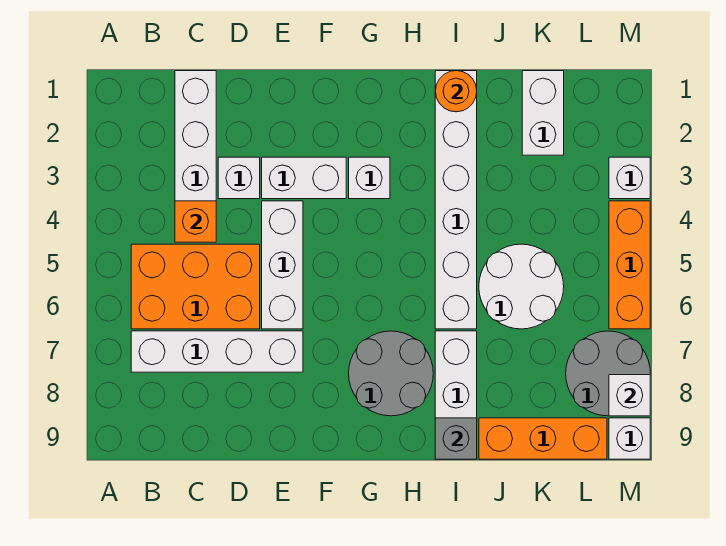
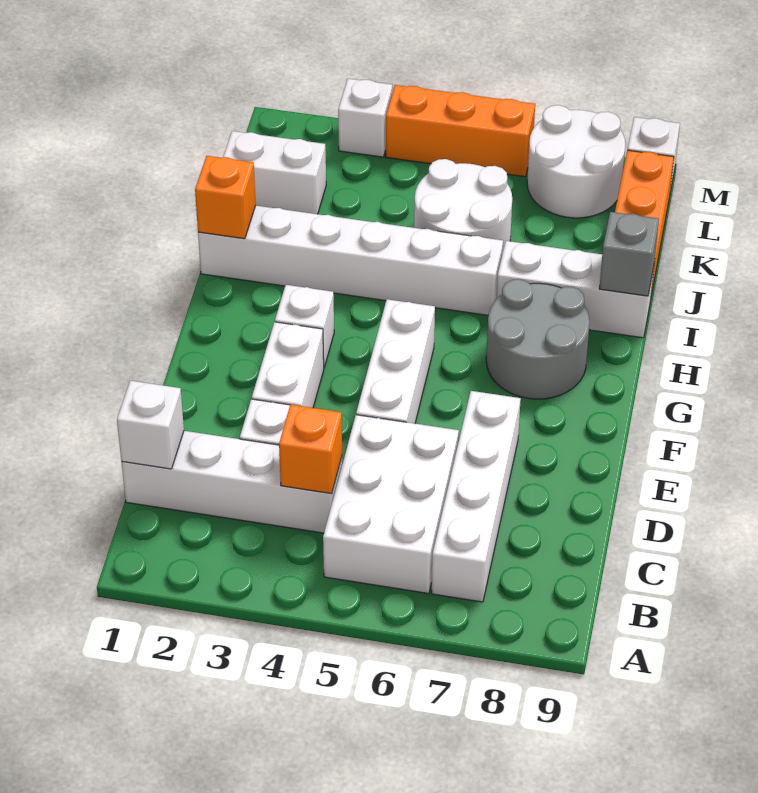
orange brick B5:D6 level 1 -> white brick B5:D6 level 1
white brick E4:E6 level 1 -> white brick E5:G5 level 1
orange round brick I1 level 2 -> orange brick I1 level 2
grey round brick L7:M8 level 1 -> white round brick L7:M8 level 1
white brick M8 level 2 -> white brick C1 level 2

